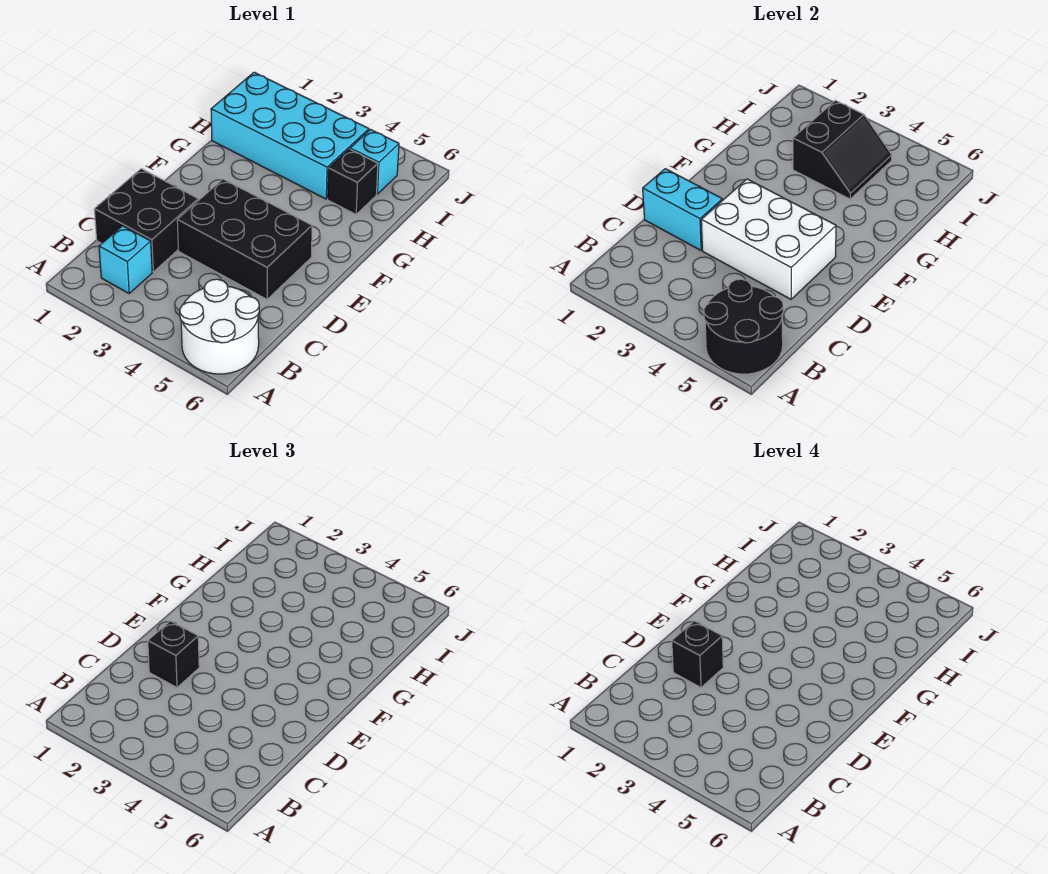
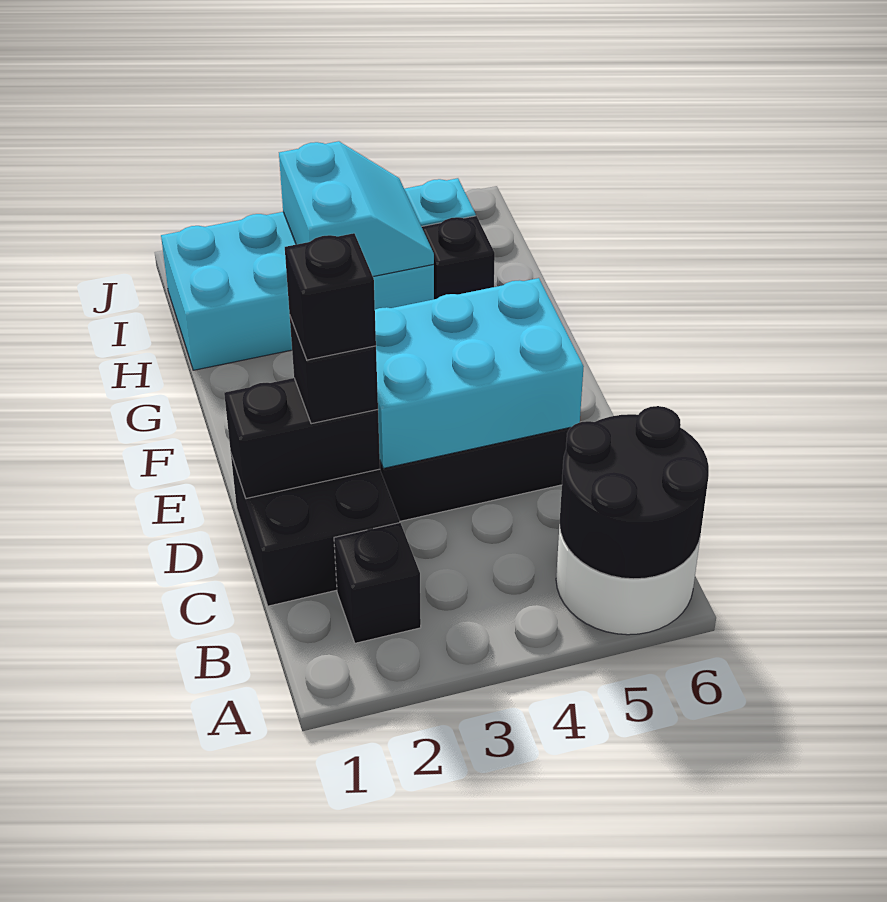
cyan brick B2 level 1 -> black brick B2 level 1
cyan brick D1:D2 level 2 -> black brick D1:D2 level 2
white brick D3:E5 level 2 -> cyan brick D3:E5 level 2
black slope H3:I4 level 2 top 3 -> cyan slope H3:I4 level 2 top 3

